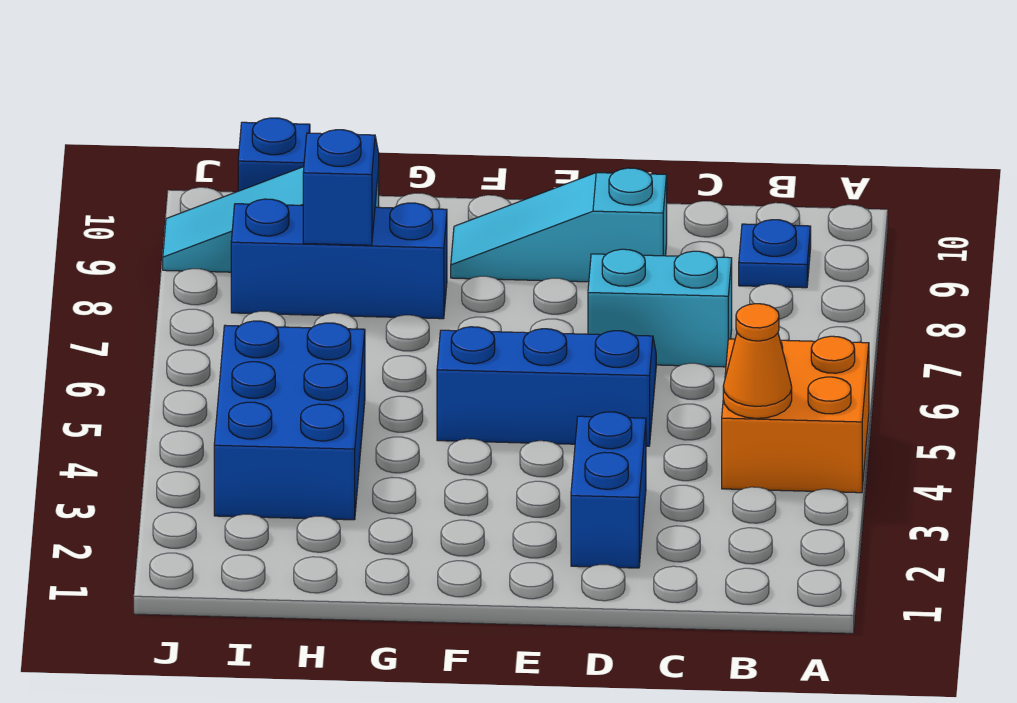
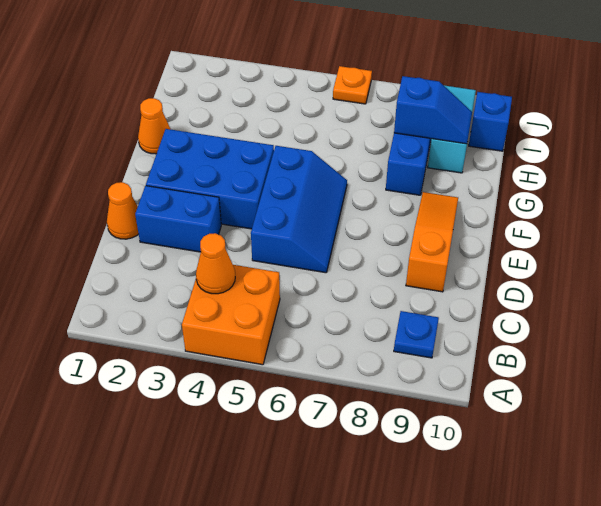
cyan brick C7:D7 level 1 -> none
none -> orange cone D1 level 1
cyan slope D9:F9 level 1 top D -> orange slope D9:F9 level 1 top D
none -> orange cone G1 level 1
blue brick H3:I5 level 1 -> blue brick E2:F4 level 1
none -> orange plate J6 level 1

